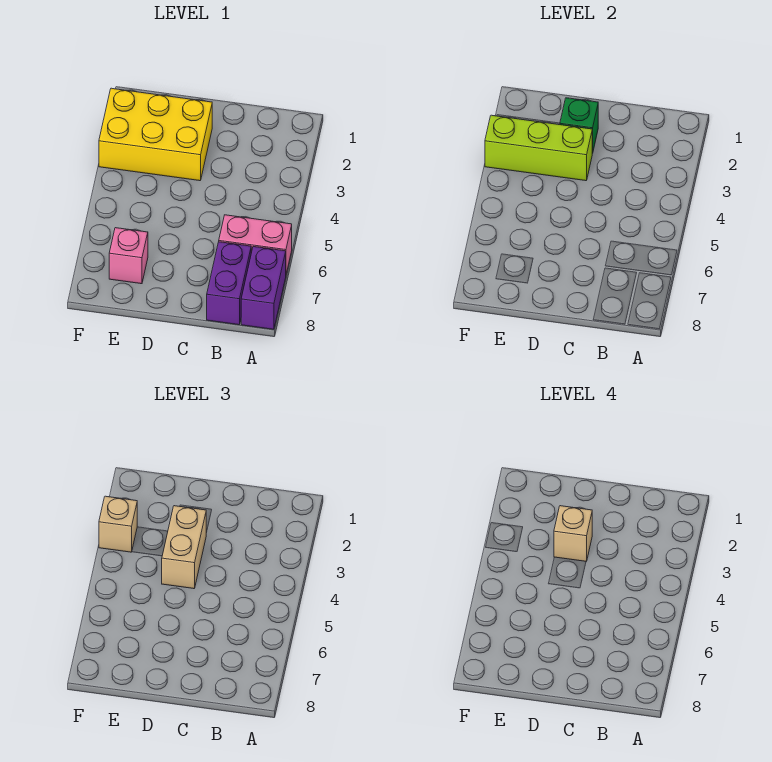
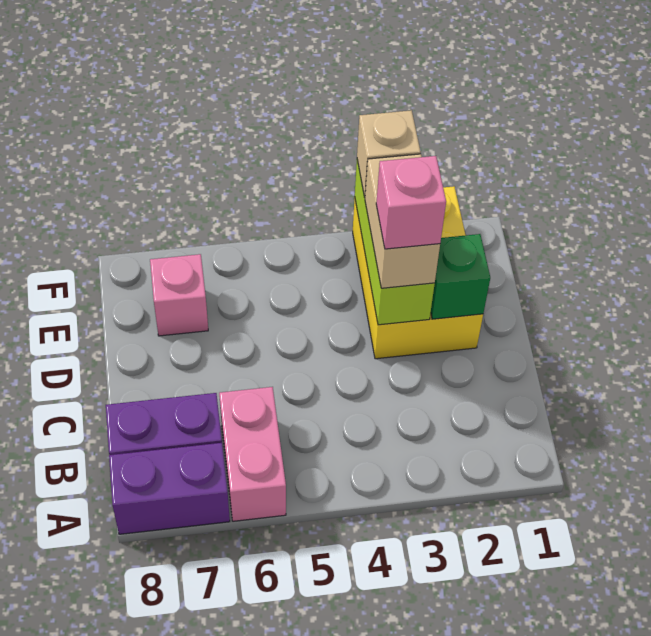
tan brick D3:D4 level 3 -> tan brick D3:E3 level 3
tan brick D3 level 4 -> pink brick D3 level 4

